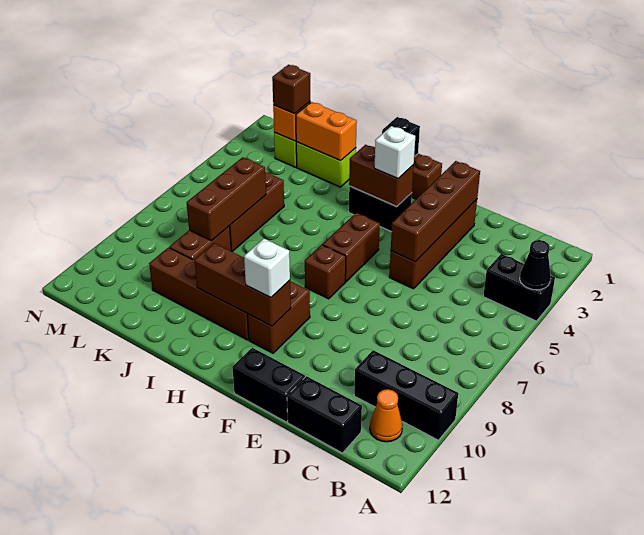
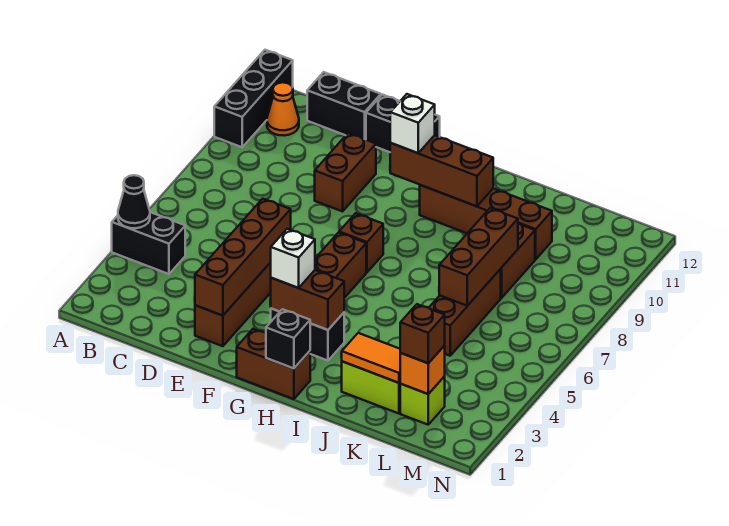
black brick A10:C10 level 1 -> black brick A10:A12 level 1
brown brick G9:G10 level 1 -> brown brick E9:E10 level 1
orange brick J2:K2 level 2 -> orange tile J2:K2 level 2

